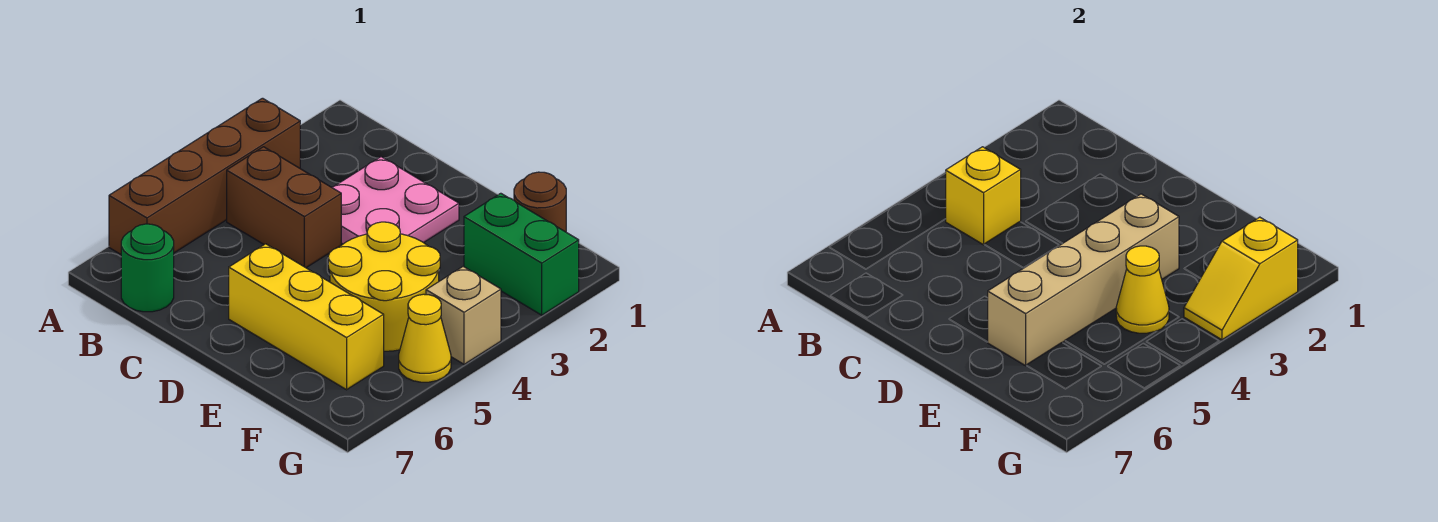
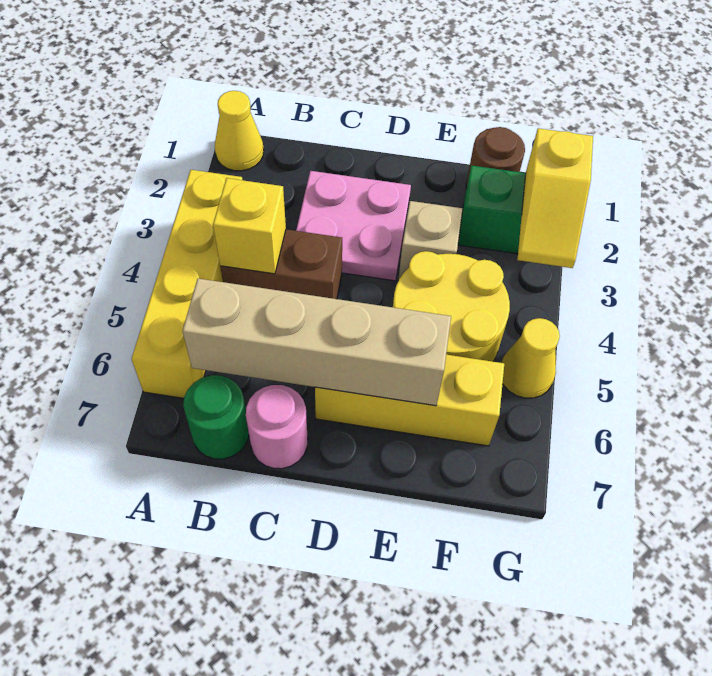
brown brick A3:A6 level 1 -> yellow brick A3:A6 level 1
none -> pink round brick C7 level 1
tan brick E3:E6 level 2 -> tan brick B6:E6 level 2
yellow cone F4 level 2 -> yellow cone A1 level 1
tan brick G4 level 1 -> tan brick E3 level 1

